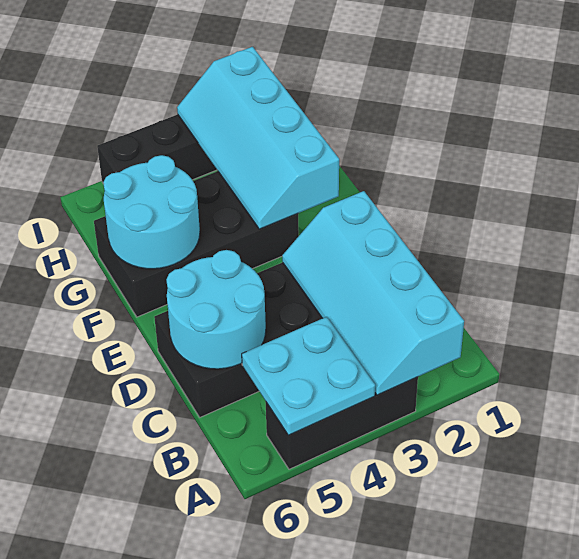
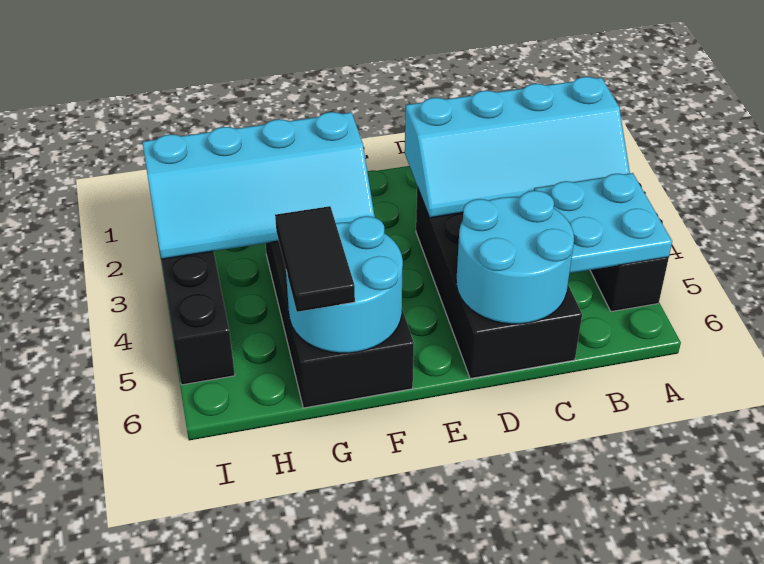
none -> black tile G5:G6 level 3

